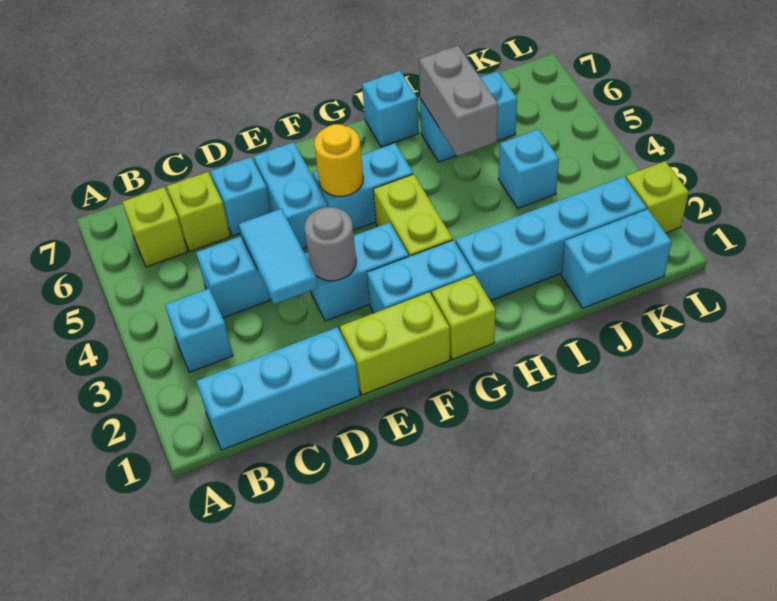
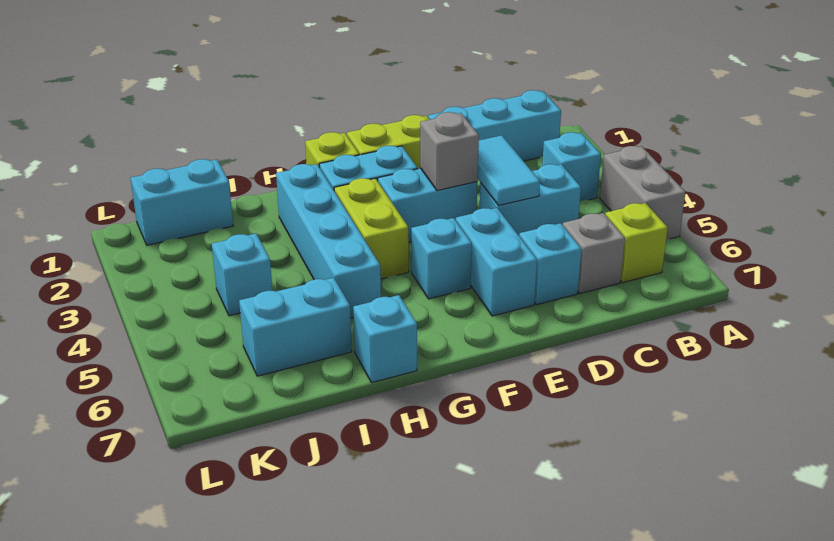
lime brick C6 level 1 -> grey brick C6 level 1
grey round brick E3 level 2 -> grey brick E3 level 2
cyan brick F5:G5 level 1 -> cyan brick F5 level 1
yellow round brick F5 level 2 -> none
cyan brick H2:K2 level 1 -> cyan brick H2:H5 level 1
grey brick I5:I6 level 2 -> grey brick A4:A5 level 1
lime brick L2 level 1 -> none

